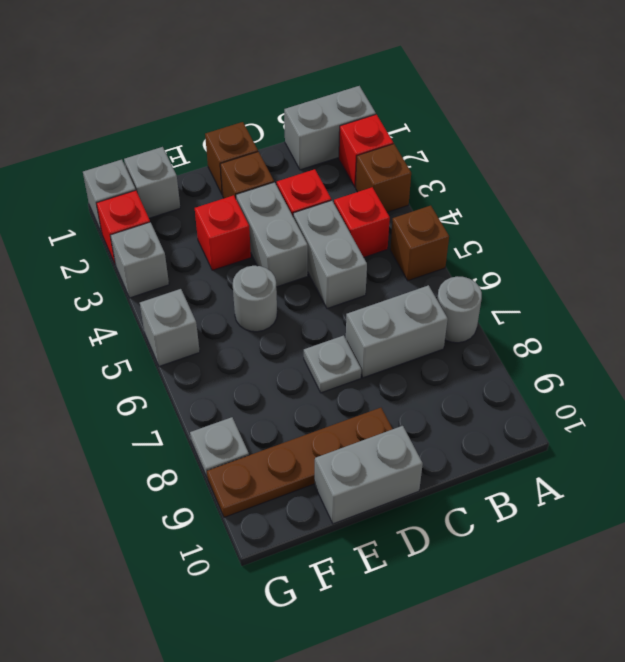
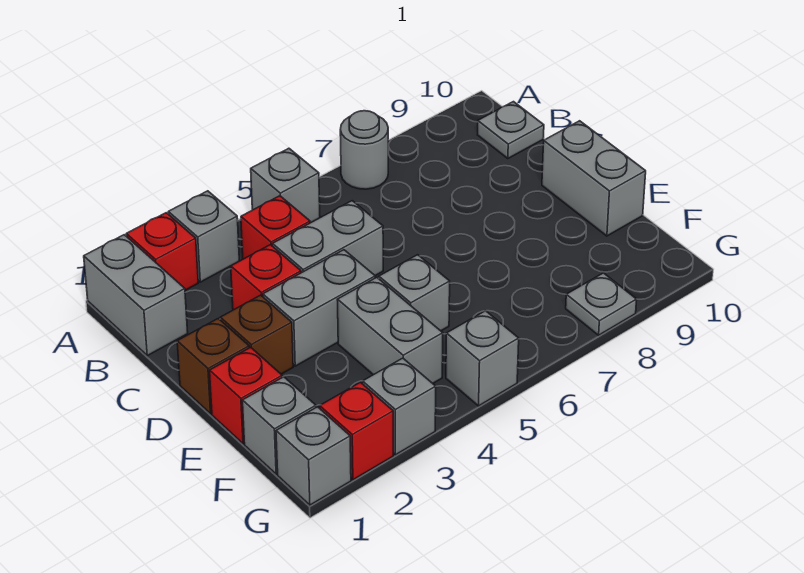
brown brick A3 level 1 -> grey brick A3 level 1
brown brick A5 level 1 -> grey brick A5 level 1
grey brick B7:C7 level 1 -> grey brick E4:F4 level 1
grey plate D7 level 1 -> grey plate B10 level 1
brown plate D9:G9 level 1 -> none
red brick E3 level 1 -> red brick E1 level 1
grey round brick E5 level 1 -> grey brick E5 level 1

